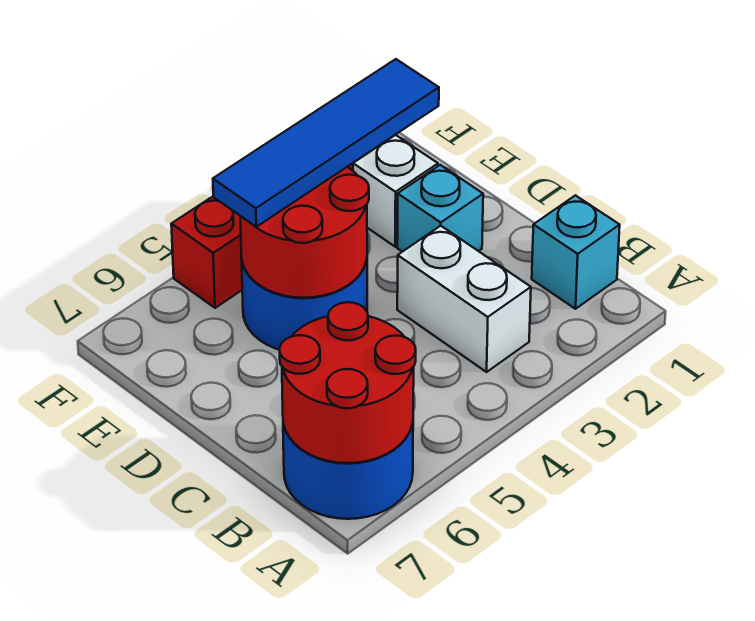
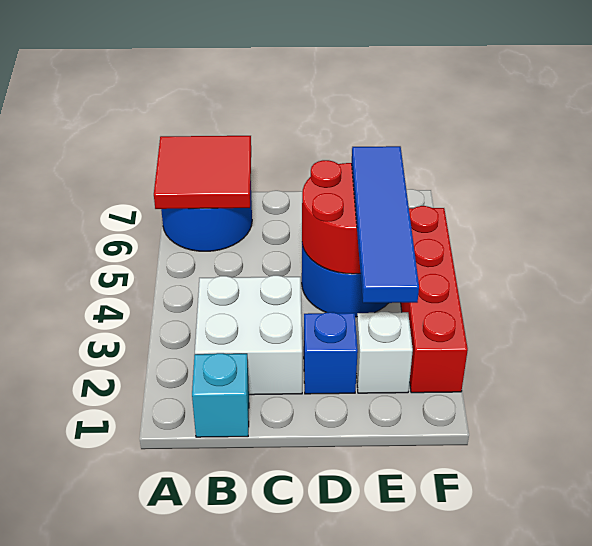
red round brick A6:B7 level 2 -> red tile A6:B7 level 2
white brick B3:C3 level 1 -> white brick B2:C3 level 1
cyan brick D2 level 1 -> blue brick D2 level 1

